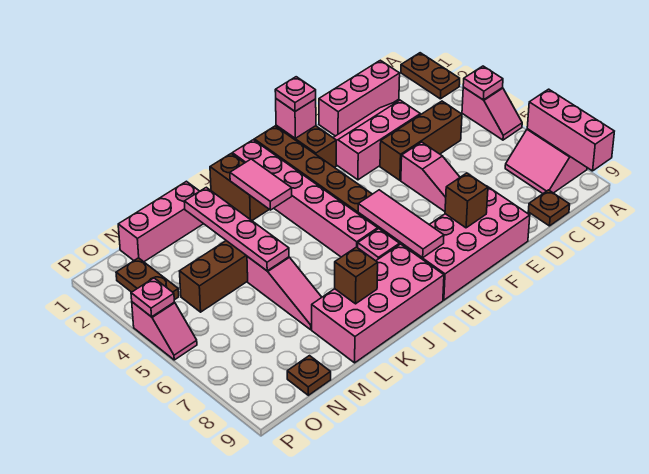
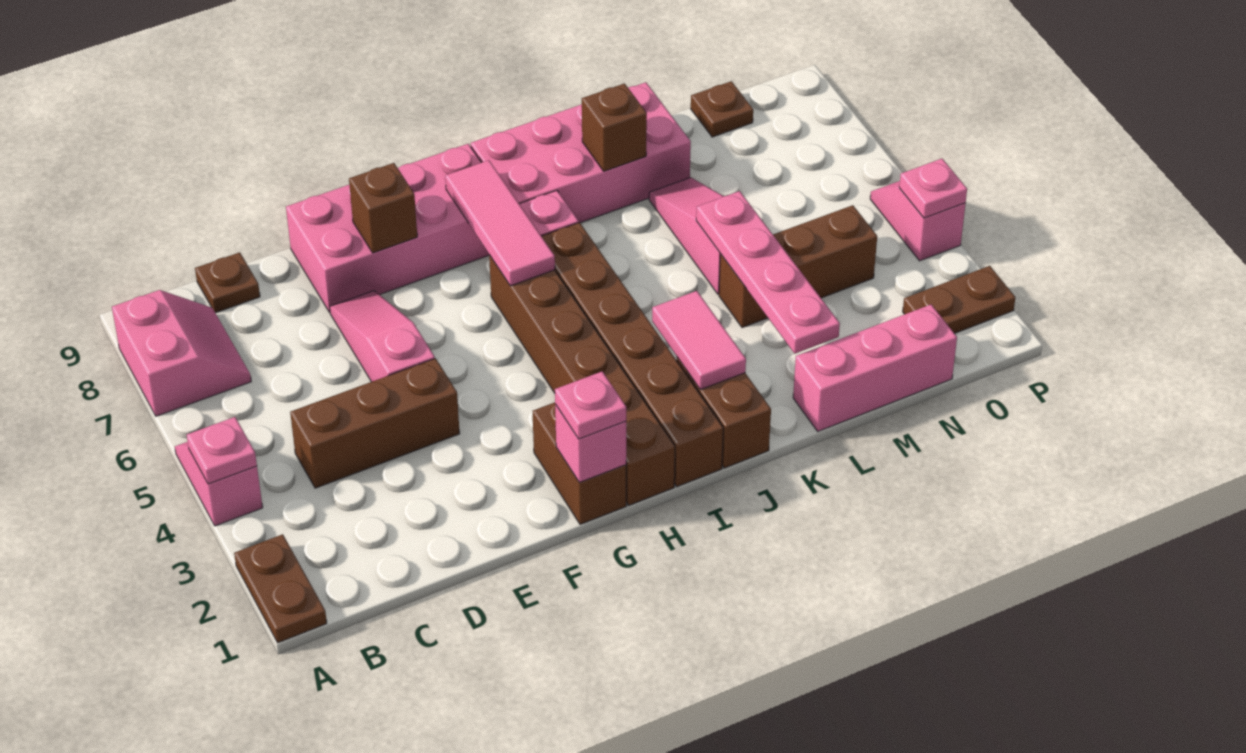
pink brick A7:A9 level 2 -> none
pink brick C1:E1 level 1 -> none
pink slope D2:F3 level 1 top 3 -> none
pink brick I1:I6 level 1 -> brown brick I1:I6 level 1
brown plate O2:O3 level 1 -> brown plate O2:P2 level 1

